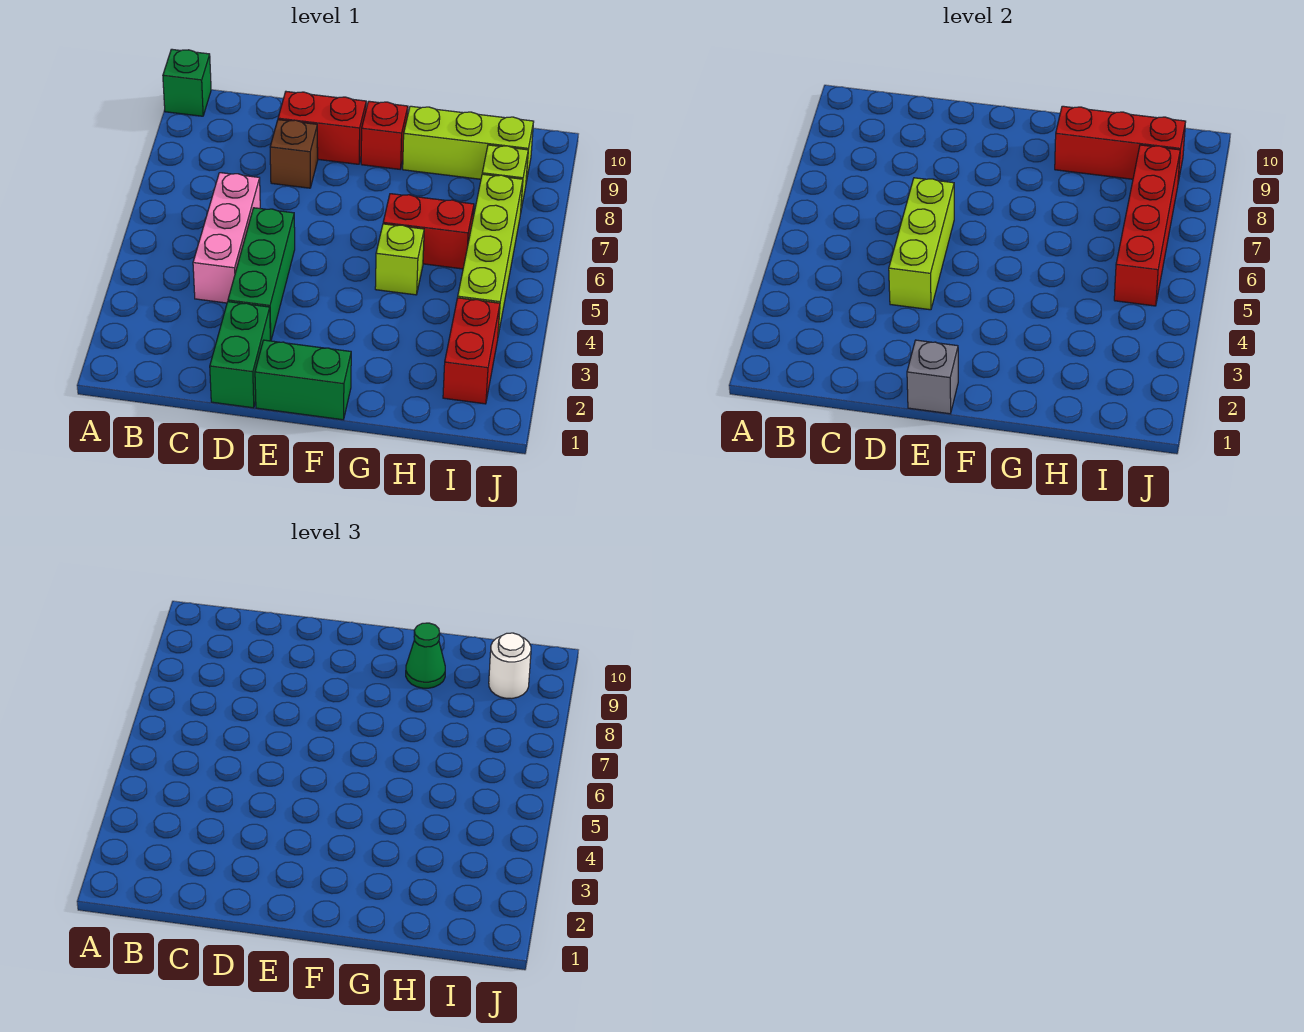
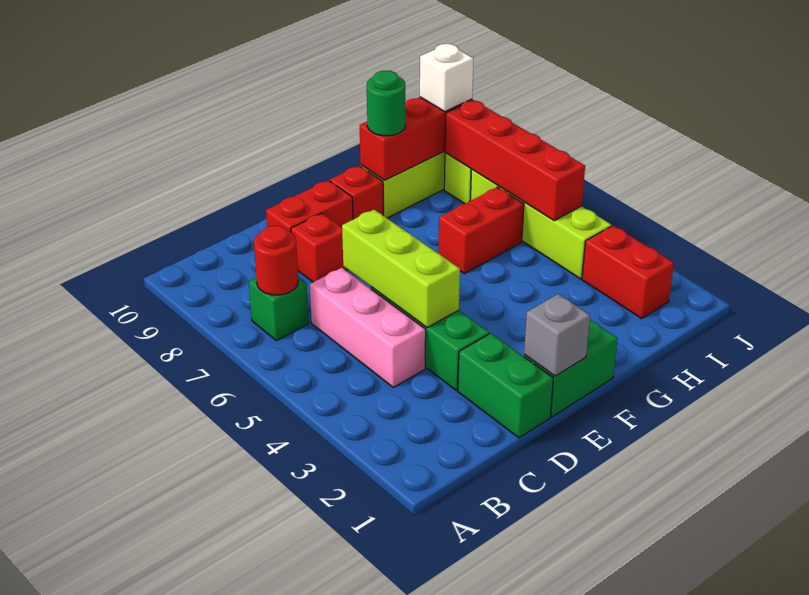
green brick A10 level 1 -> green brick B7 level 1
none -> red round brick B7 level 2
brown brick D8 level 1 -> red brick D8 level 1
lime brick G5 level 1 -> none
green cone G9 level 3 -> green round brick G9 level 3
white round brick I9 level 3 -> white brick I9 level 3

